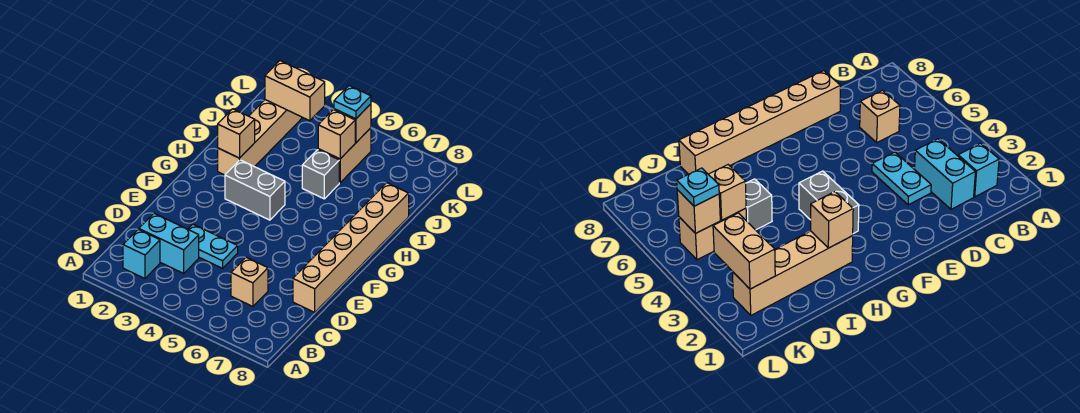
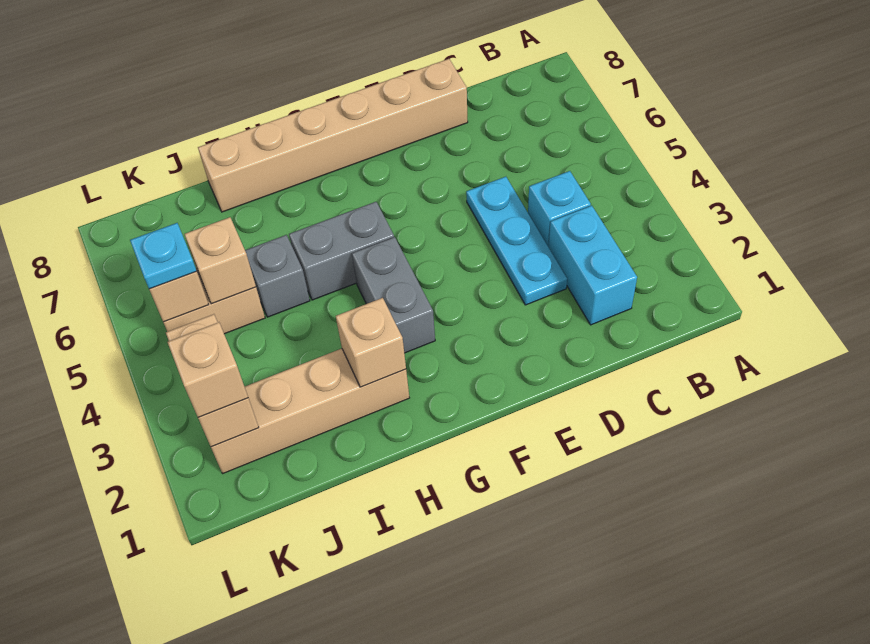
cyan brick B2 level 1 -> cyan brick C4 level 1
tan brick C6 level 1 -> tan brick K2 level 3
cyan plate D3:D4 level 1 -> cyan plate D3:D5 level 1
none -> grey brick G5:H5 level 1

